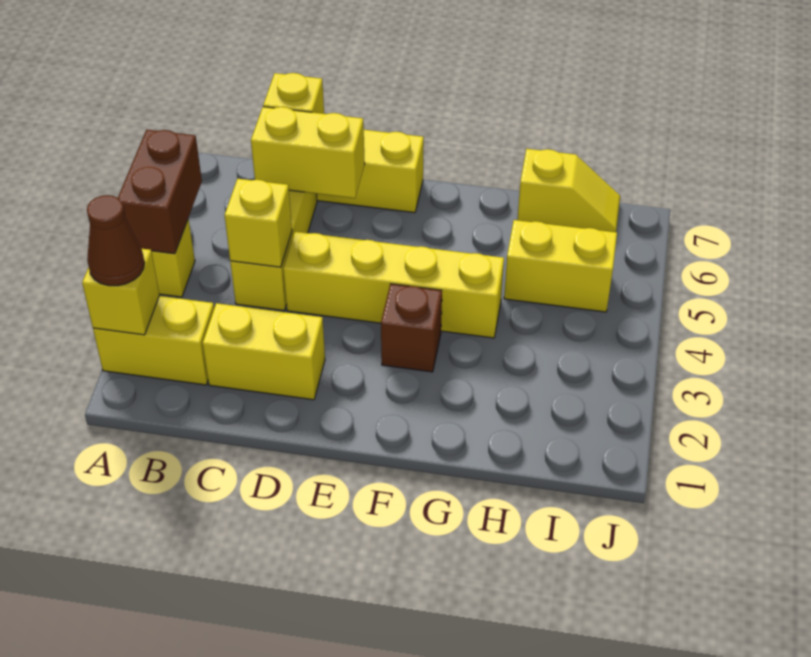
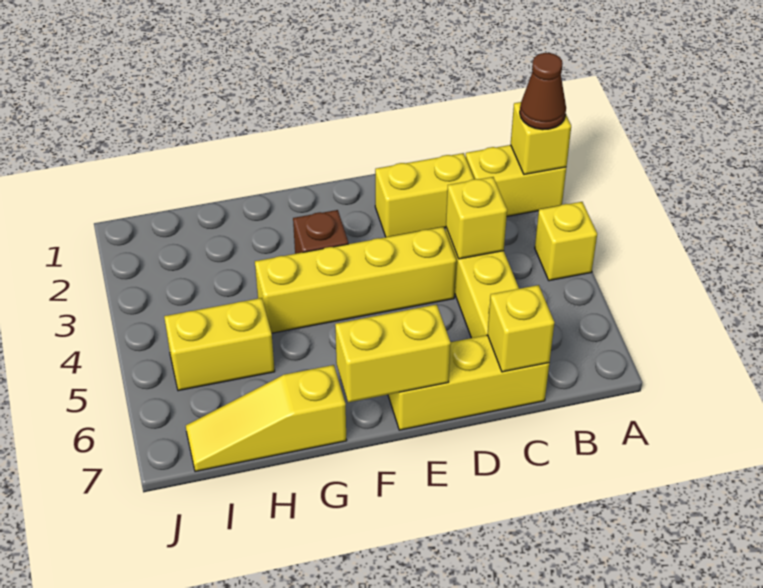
brown brick A4:A5 level 2 -> none
yellow brick C6:D6 level 2 -> yellow brick E7:F7 level 2
yellow slope H7:I7 level 1 top H -> yellow slope G7:I7 level 1 top G

